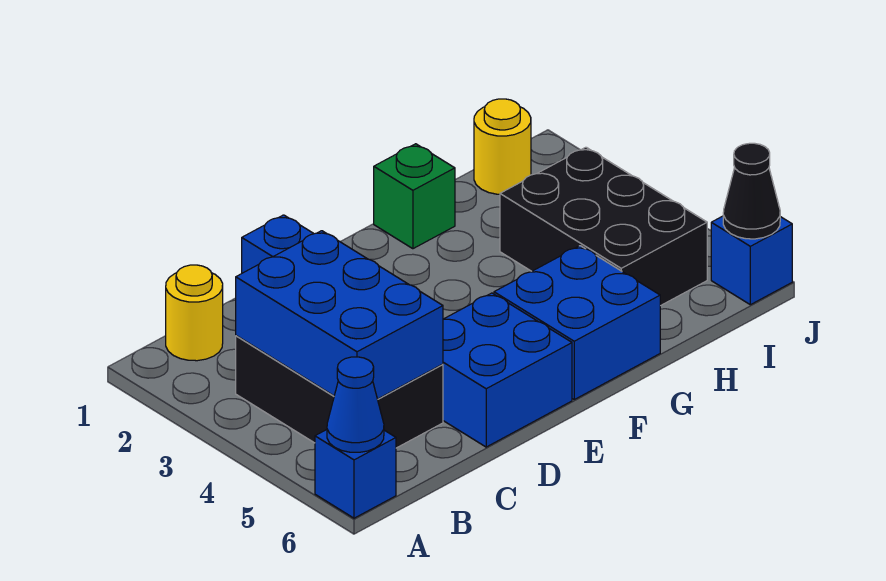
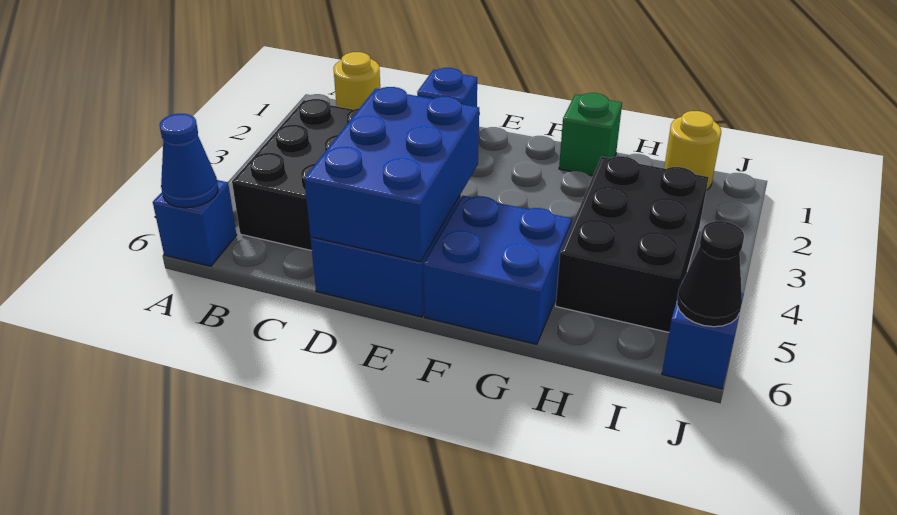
blue brick B3:C5 level 2 -> blue brick D4:E6 level 2

